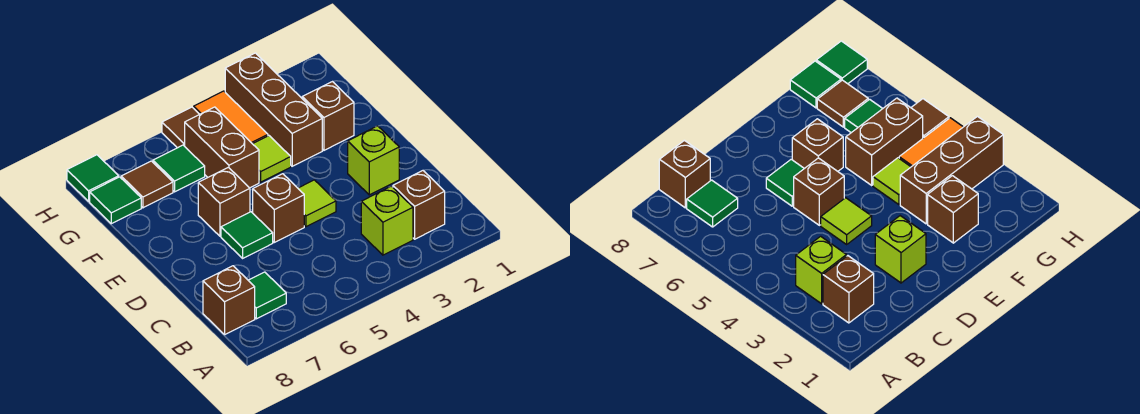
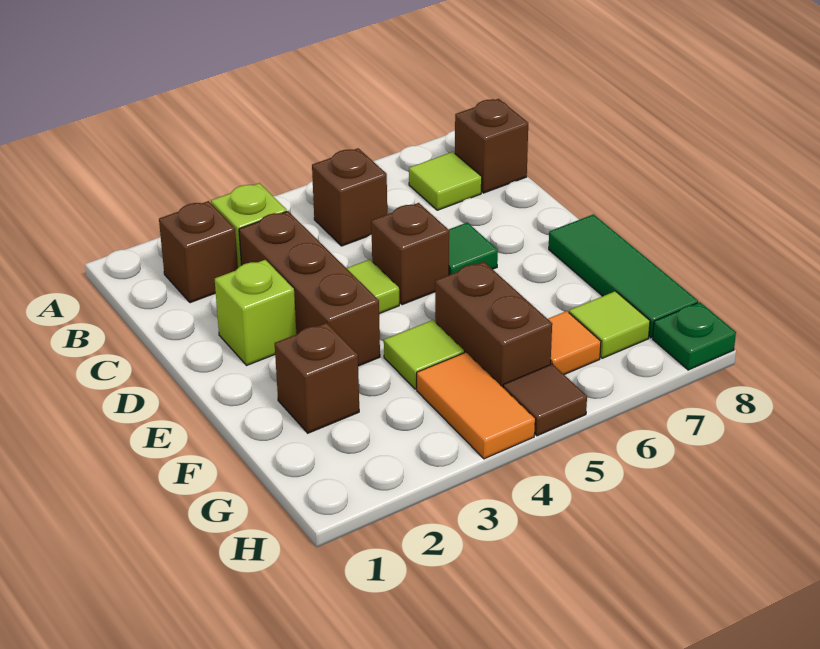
green tile B7 level 1 -> lime tile B7 level 1
brown brick E6 level 1 -> brown brick B5 level 1
brown brick F3:H3 level 1 -> brown brick C3:E3 level 1
green tile G6 level 1 -> orange tile G6 level 1
brown tile G7 level 1 -> lime tile G7 level 1
green tile G8 level 1 -> green tile E8:G8 level 1
green tile H8 level 1 -> green plate H8 level 1

